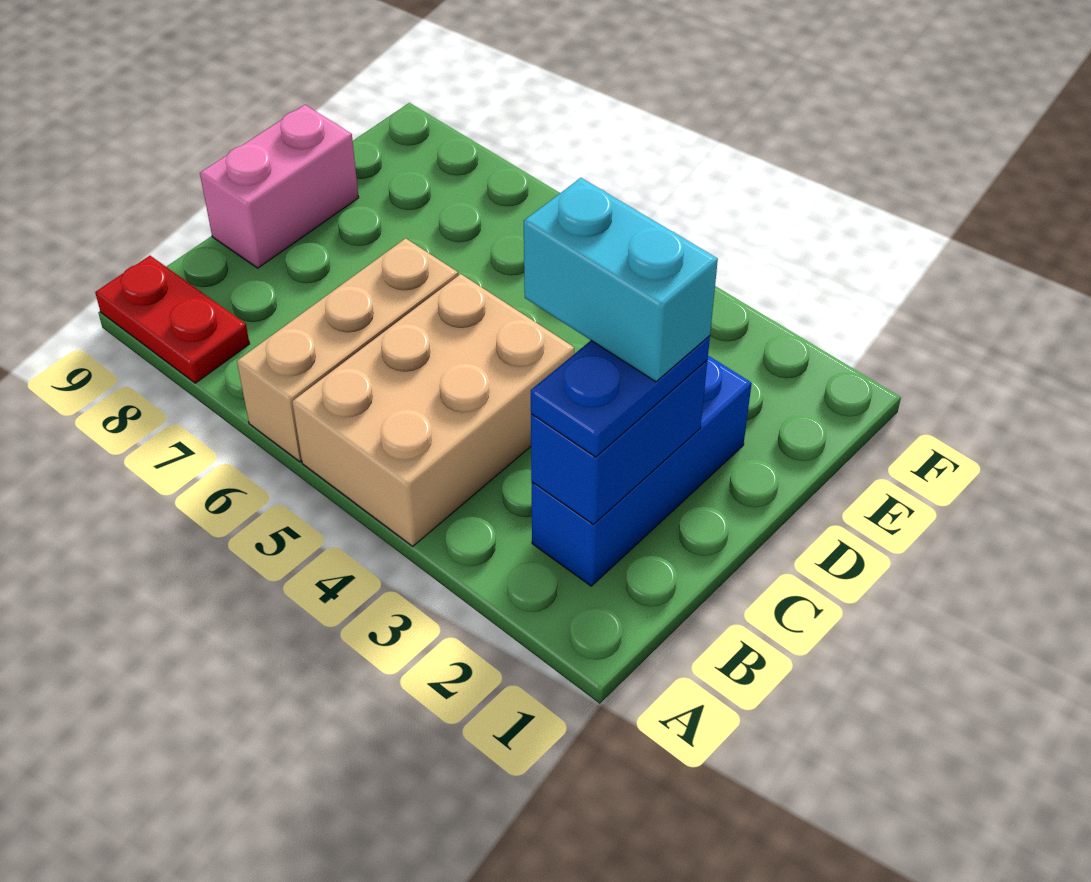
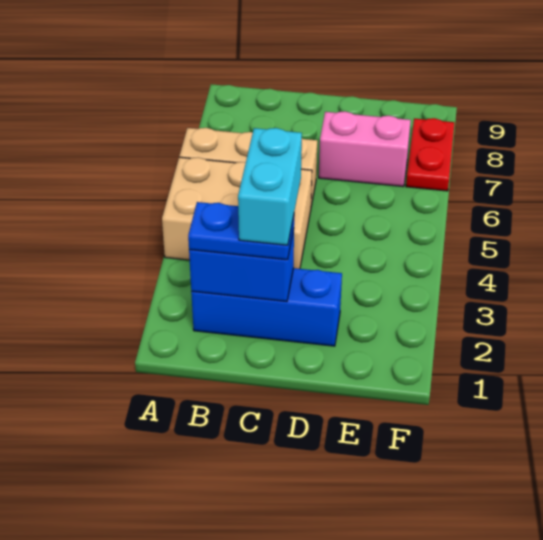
red plate A8:A9 level 1 -> red plate F7:F8 level 1
pink brick C9:D9 level 1 -> pink brick D7:E7 level 1

